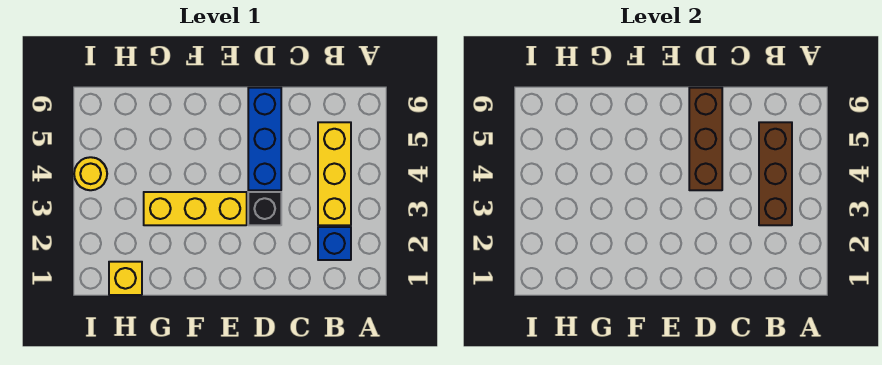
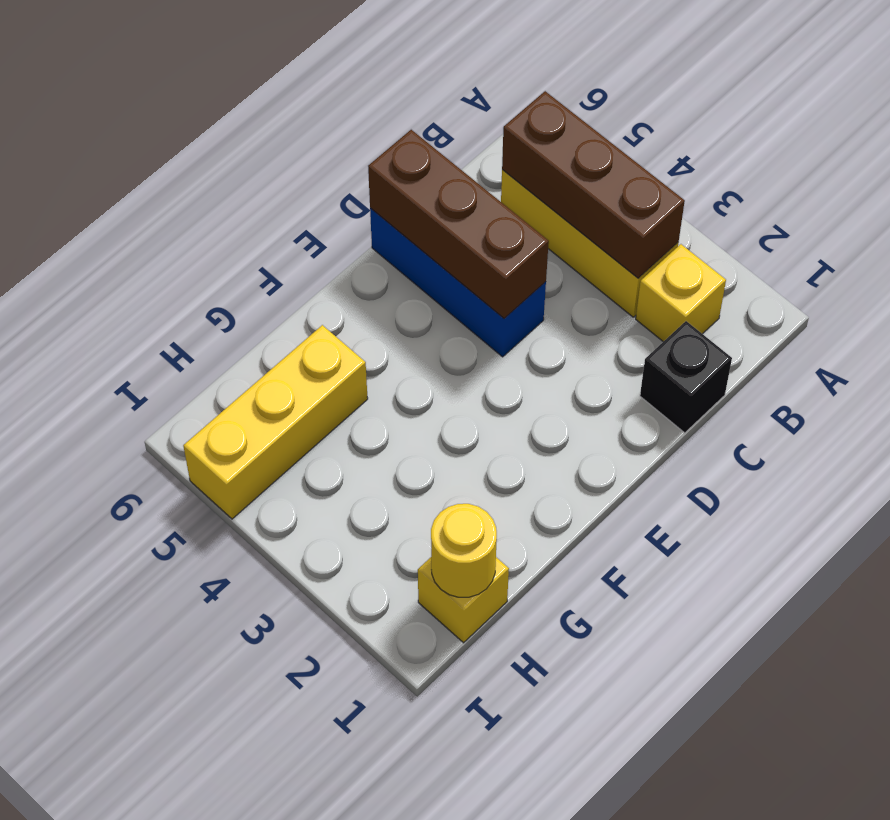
blue brick B2 level 1 -> yellow brick B2 level 1
black brick D3 level 1 -> black brick C1 level 1
yellow brick E3:G3 level 1 -> yellow brick G5:I5 level 1
yellow round brick I4 level 1 -> yellow round brick H1 level 2

